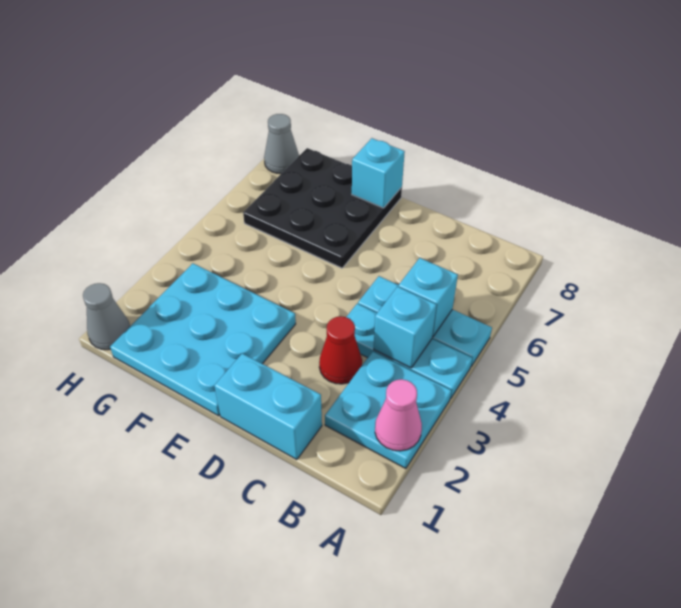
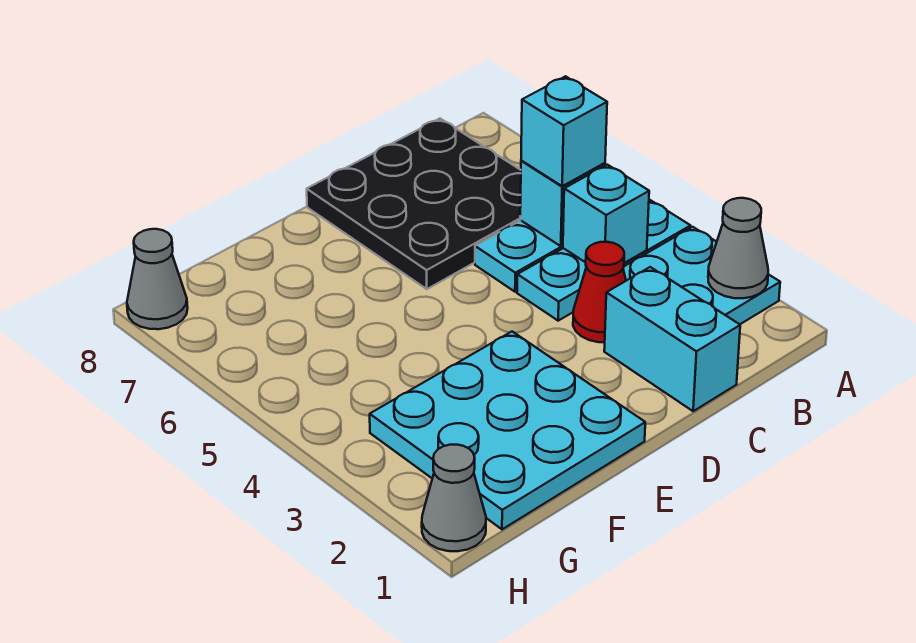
pink cone A2 level 2 -> grey cone A2 level 2
cyan brick C1:D1 level 1 -> cyan brick C1:C2 level 1
black plate E6:G8 level 1 -> black plate B6:D8 level 1
cyan brick E8 level 2 -> cyan brick B5 level 3

